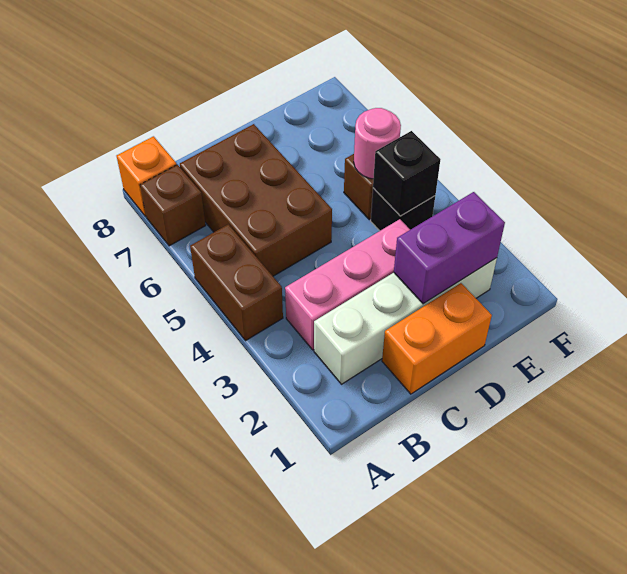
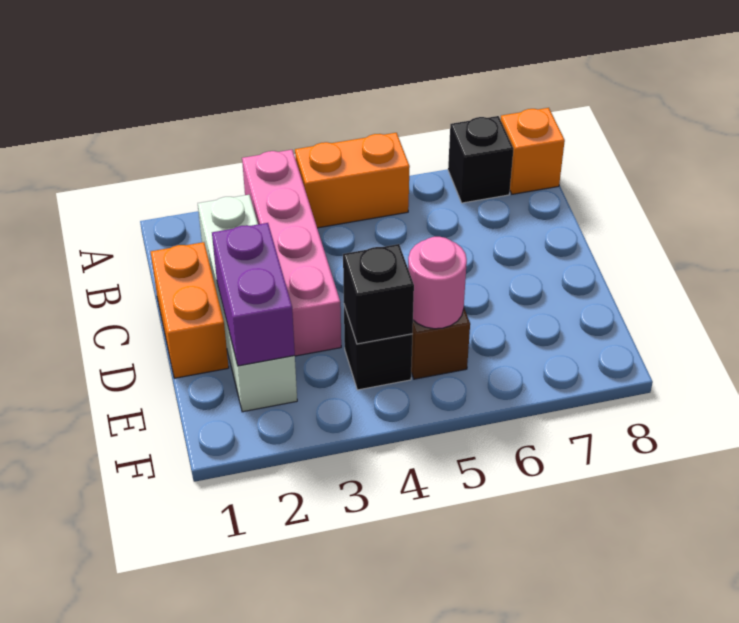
brown brick A4:A5 level 1 -> orange brick A4:A5 level 1
brown brick A7 level 1 -> black brick A7 level 1
pink brick B3:D3 level 1 -> pink brick A3:D3 level 1
brown brick B5:C7 level 1 -> none

